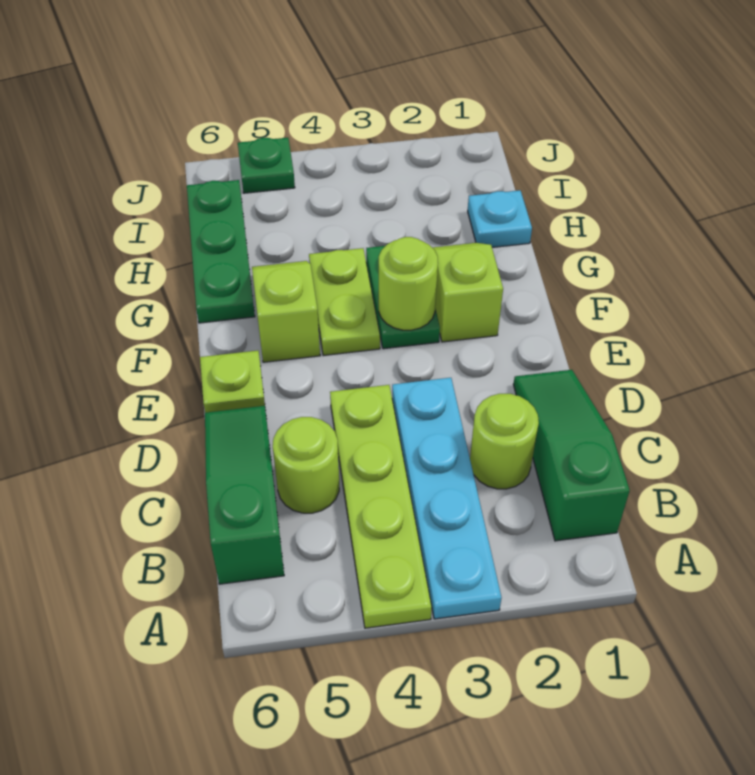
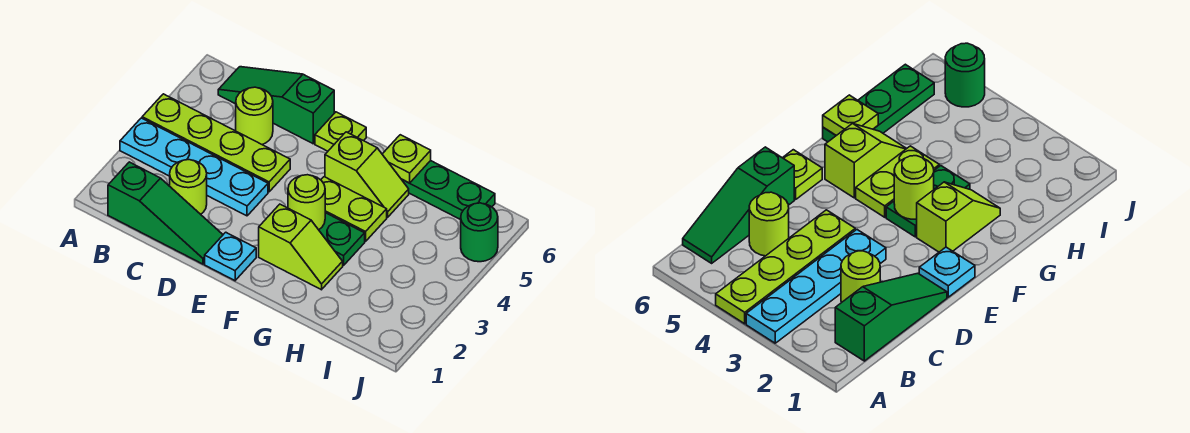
green slope B6:D6 level 1 top B -> green slope B6:D6 level 1 top D
none -> lime plate G6 level 2
cyan plate H1 level 1 -> cyan plate E1 level 1
green plate J5 level 1 -> green round brick J5 level 1

